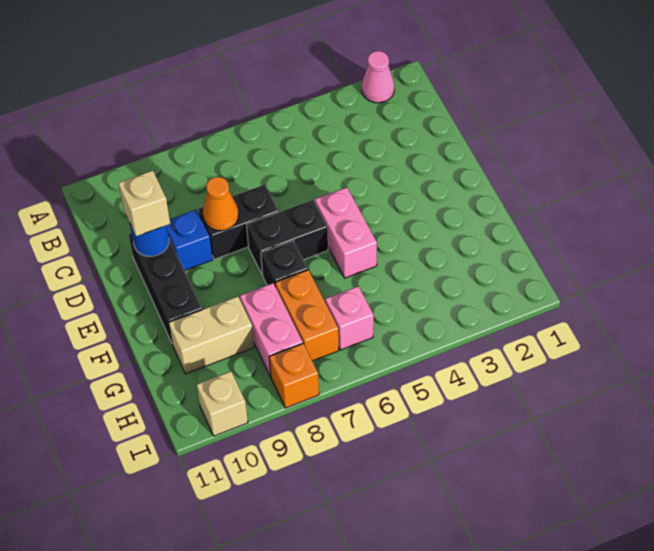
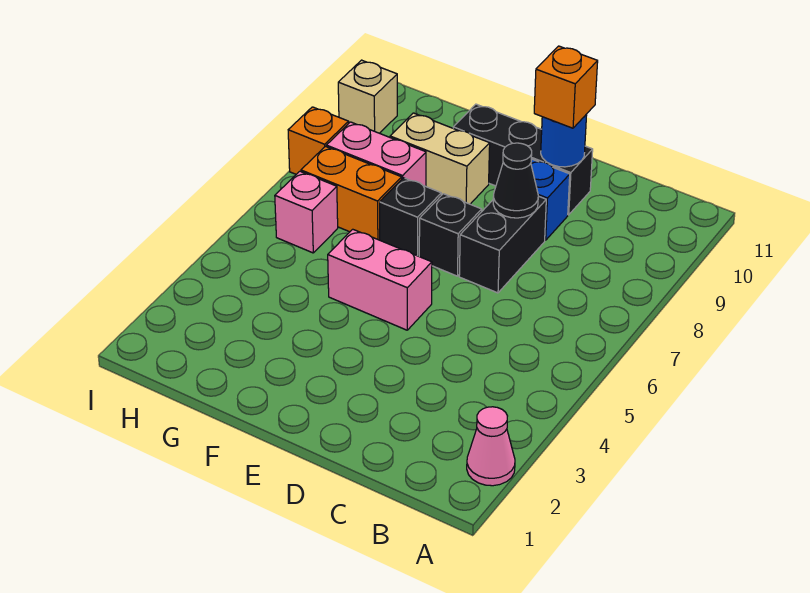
orange cone D8 level 2 -> black cone D8 level 2
tan brick D10 level 3 -> orange brick D10 level 3
black brick E6:E7 level 1 -> black brick E7 level 1
tan brick G9:G10 level 1 -> tan brick F9:G9 level 1

